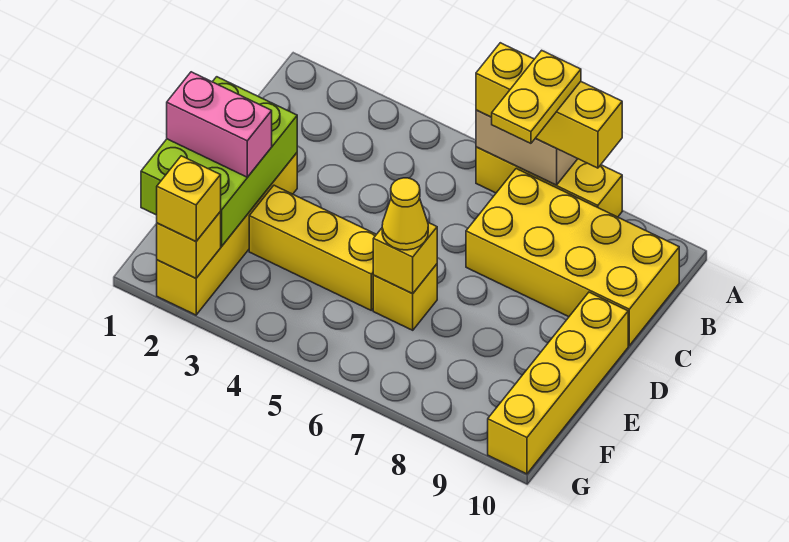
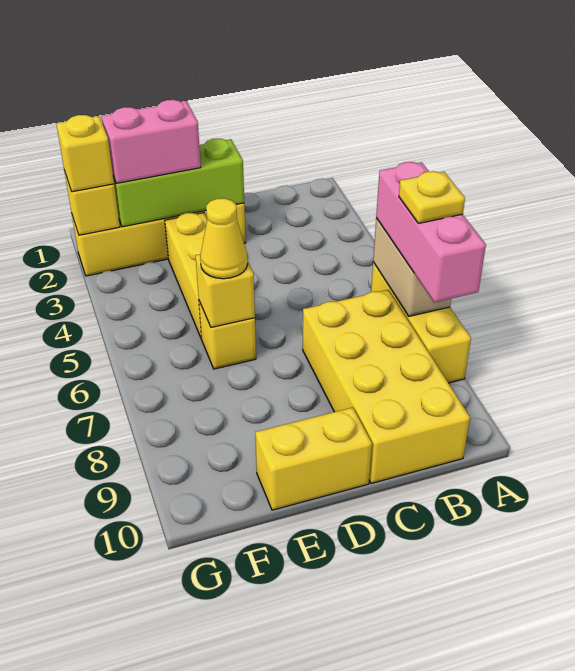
yellow brick A6:A8 level 3 -> pink brick A6:A8 level 3
yellow plate A7:B7 level 4 -> yellow plate A7 level 4
lime brick D1:F2 level 2 -> lime brick D2:F2 level 2
yellow brick D10:G10 level 1 -> yellow brick D10:E10 level 1
pink brick E1:E2 level 3 -> pink brick E2:F2 level 3

